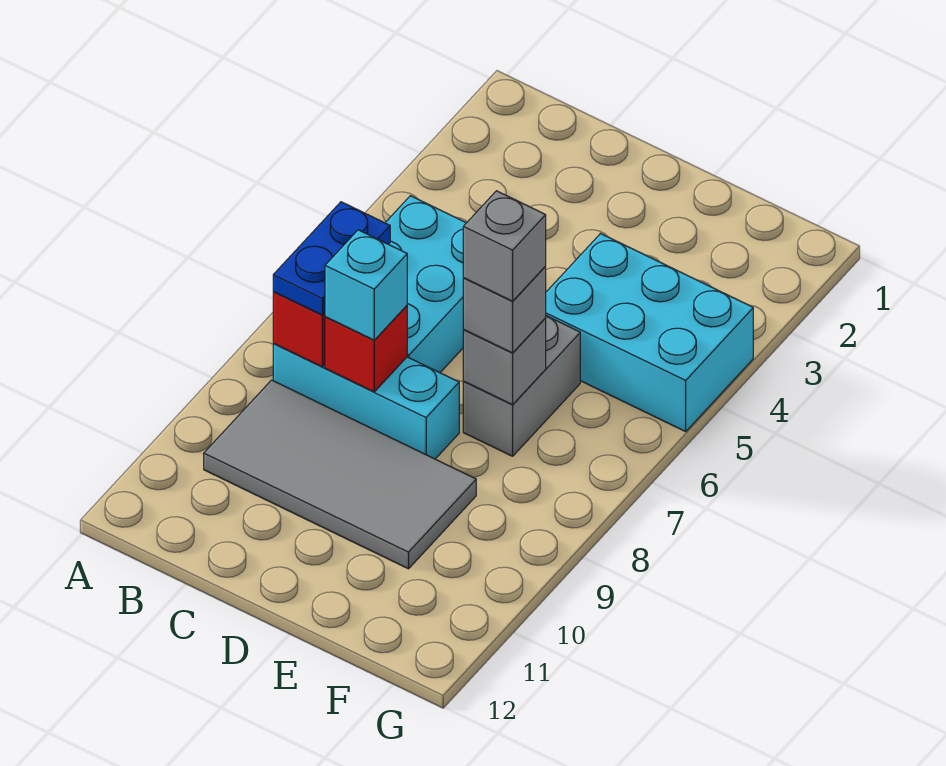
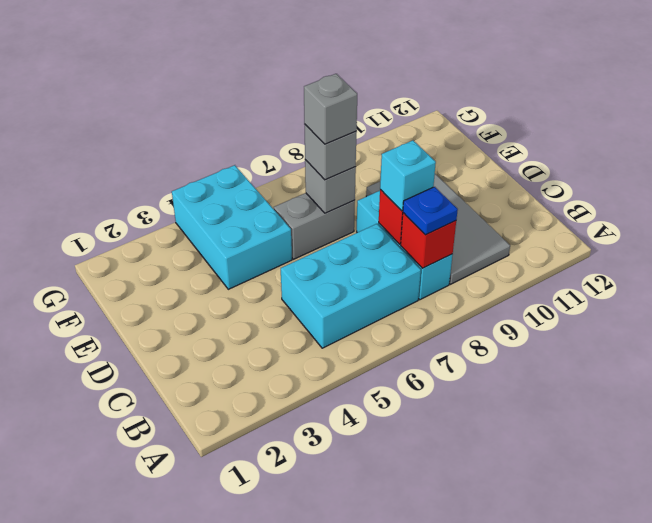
blue plate B7:B8 level 3 -> blue plate B8 level 3

